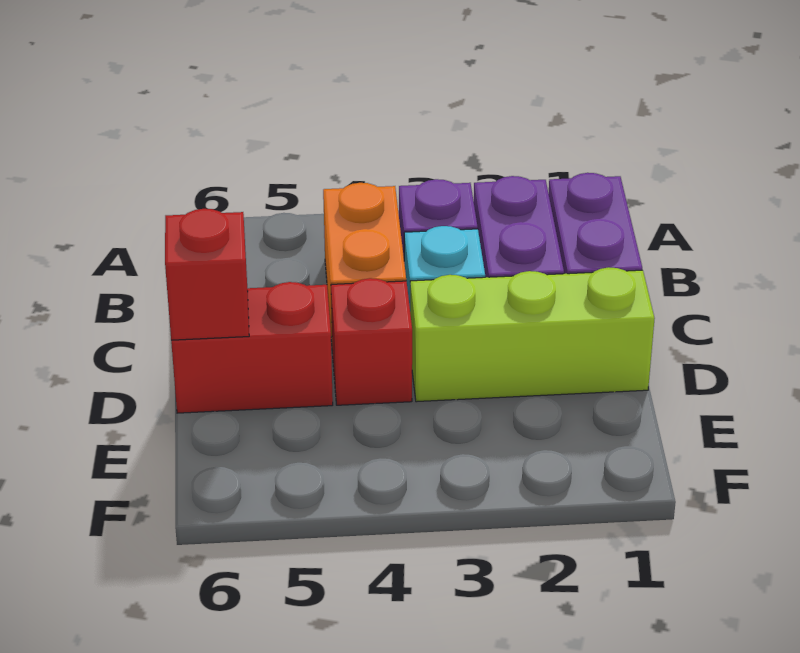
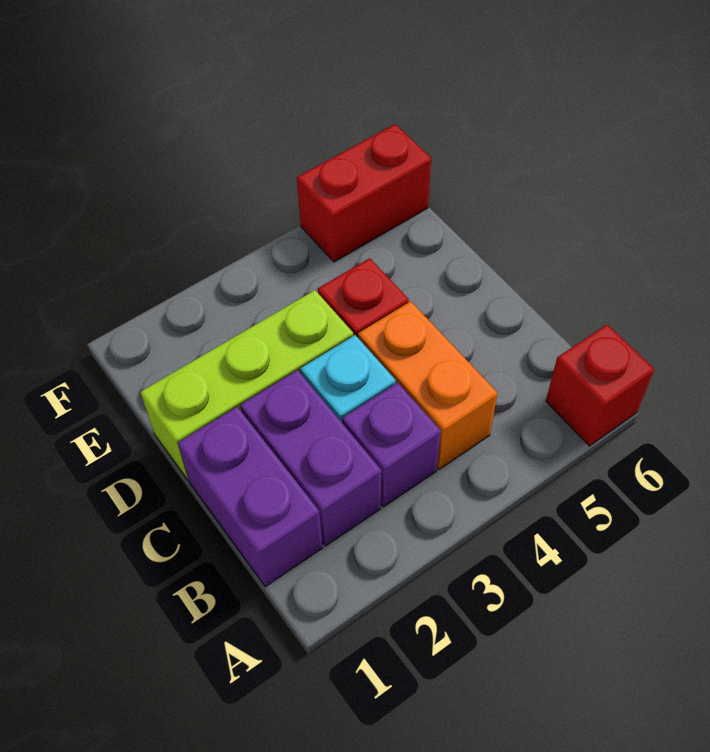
red brick D5:D6 level 1 -> red brick F5:F6 level 1
red brick D6 level 2 -> red brick A6 level 1

